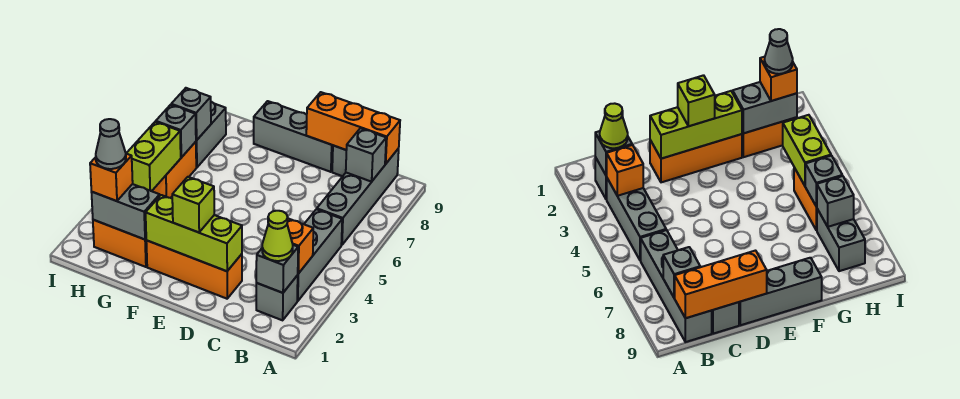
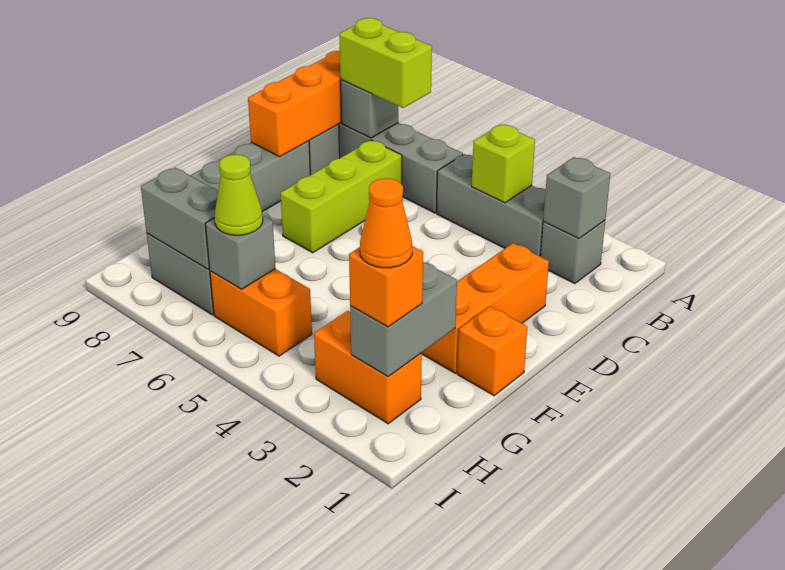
lime cone B2 level 3 -> lime cone H6 level 3
orange brick B3 level 2 -> orange brick F1 level 1
lime brick D2:F2 level 2 -> lime brick C7:E7 level 1
lime brick E2 level 3 -> lime brick B4 level 2
orange brick G2:H2 level 1 -> orange brick H2:H3 level 1
grey cone H2 level 4 -> orange cone H2 level 4
lime brick H4:H5 level 2 -> lime brick B7:B8 level 3
grey brick H7 level 2 -> grey brick H7:H8 level 2

